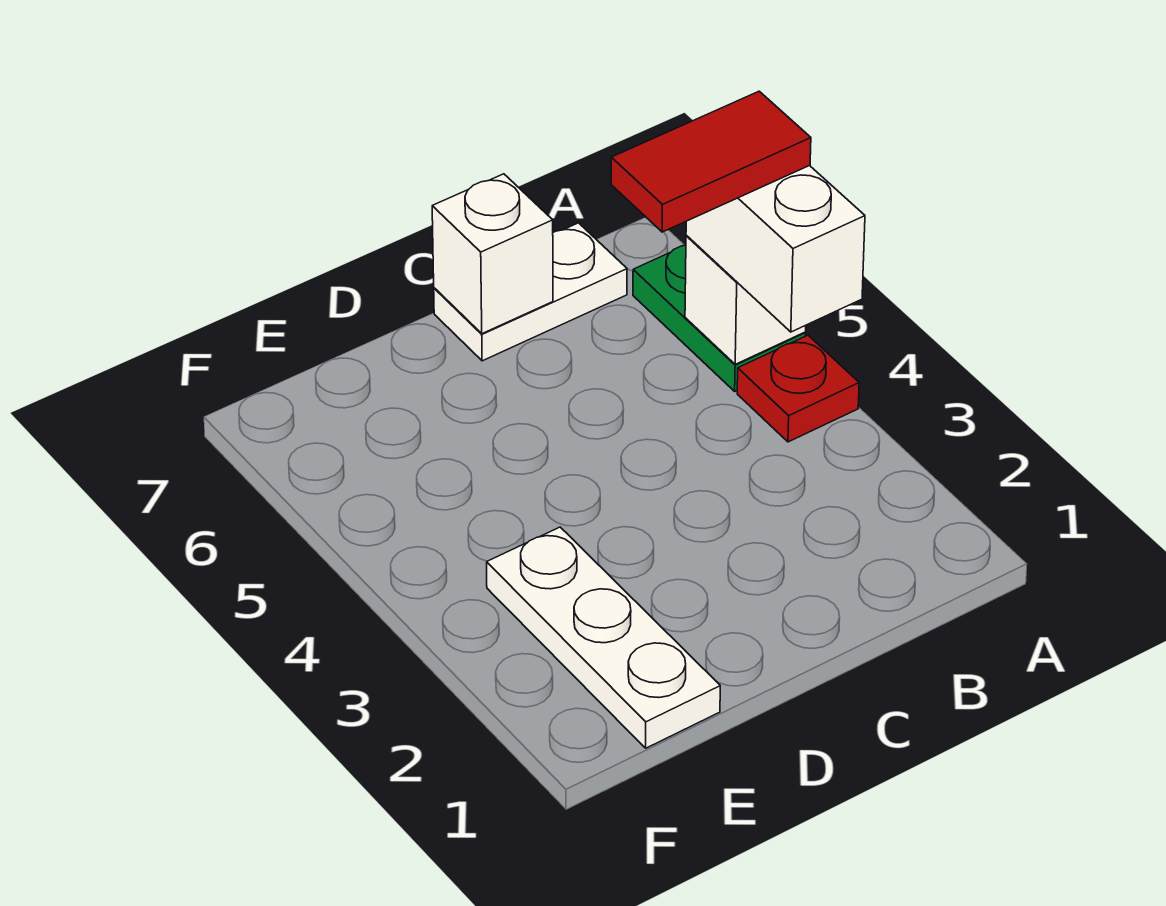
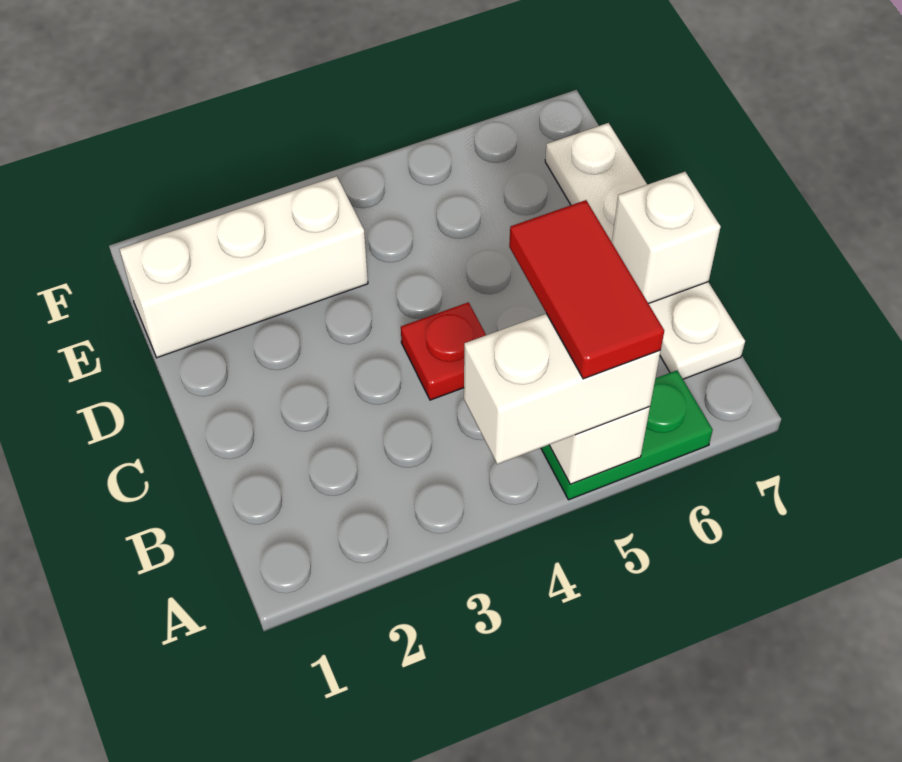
red plate A4 level 1 -> red plate C4 level 1
white plate B7:C7 level 1 -> white plate B7:E7 level 1
white plate E1:E3 level 1 -> white brick E1:E3 level 1

